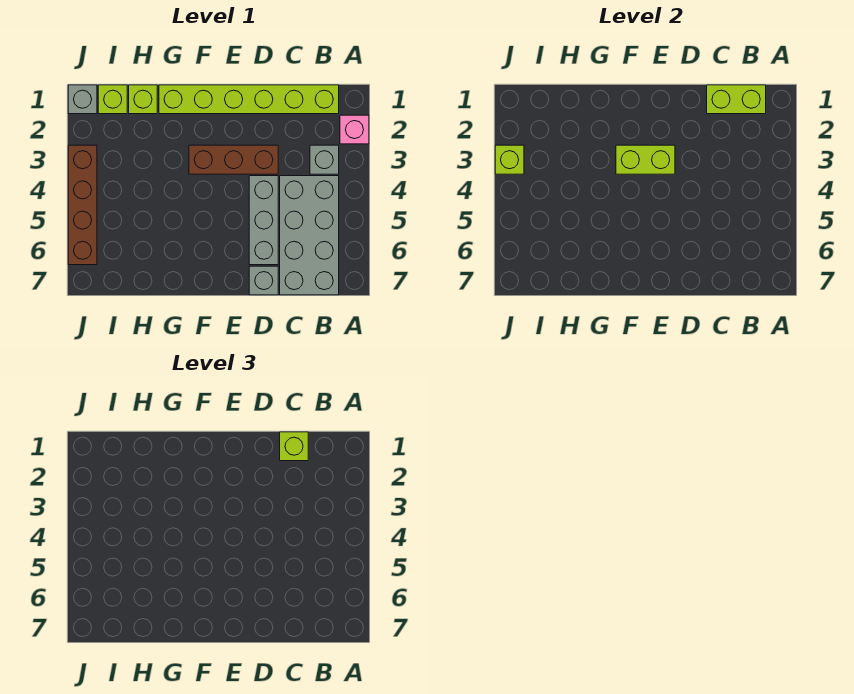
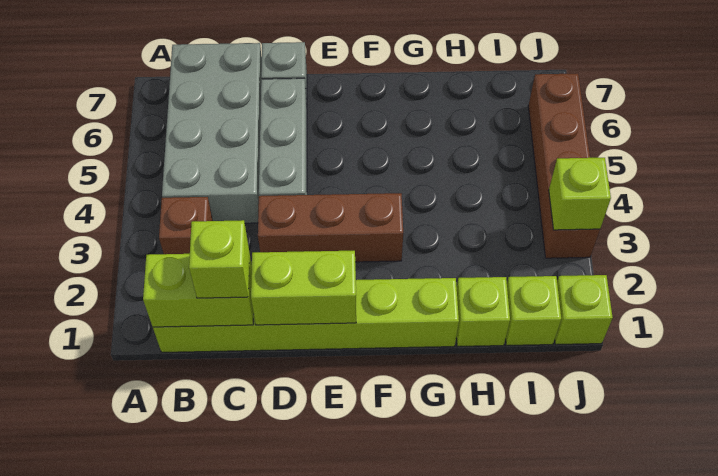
pink brick A2 level 1 -> none
grey brick B3 level 1 -> brown brick B3 level 1
lime brick E3:F3 level 2 -> lime brick D1:E1 level 2
grey brick J1 level 1 -> lime brick J1 level 1

